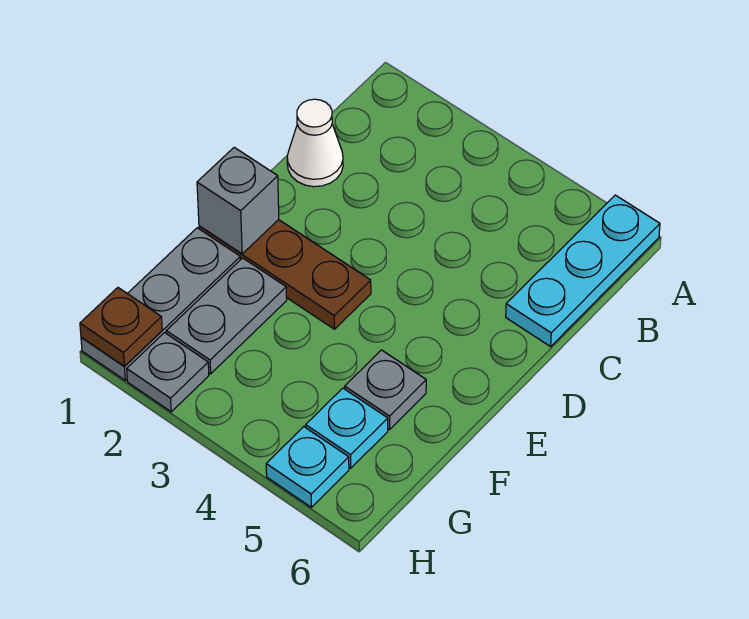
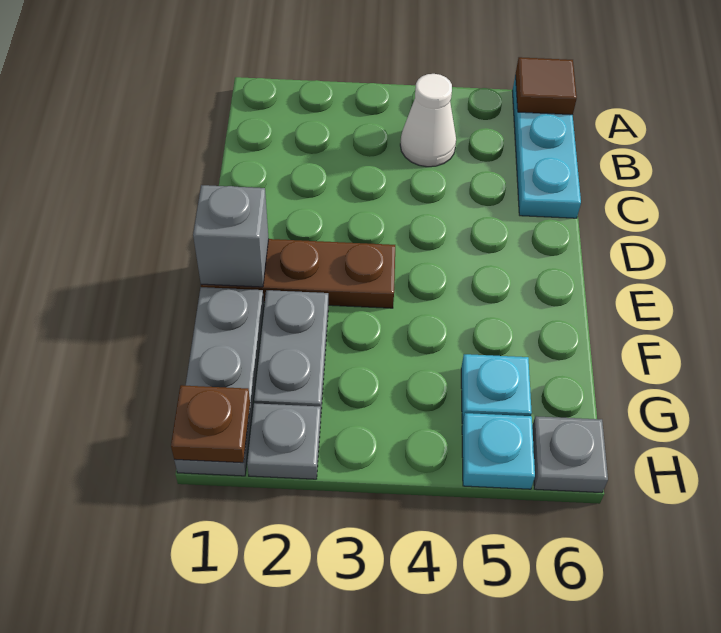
none -> brown tile A6 level 2
white cone C1 level 1 -> white cone B4 level 1
grey plate F5 level 1 -> grey plate H6 level 1

